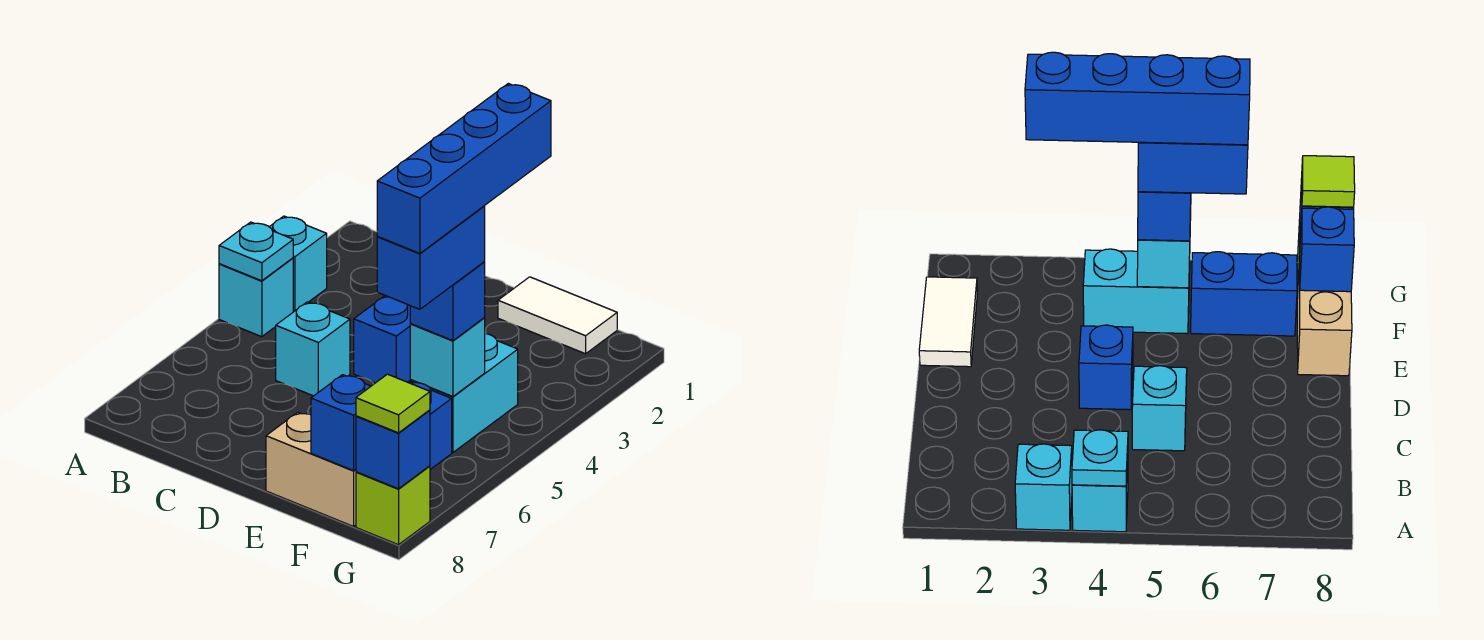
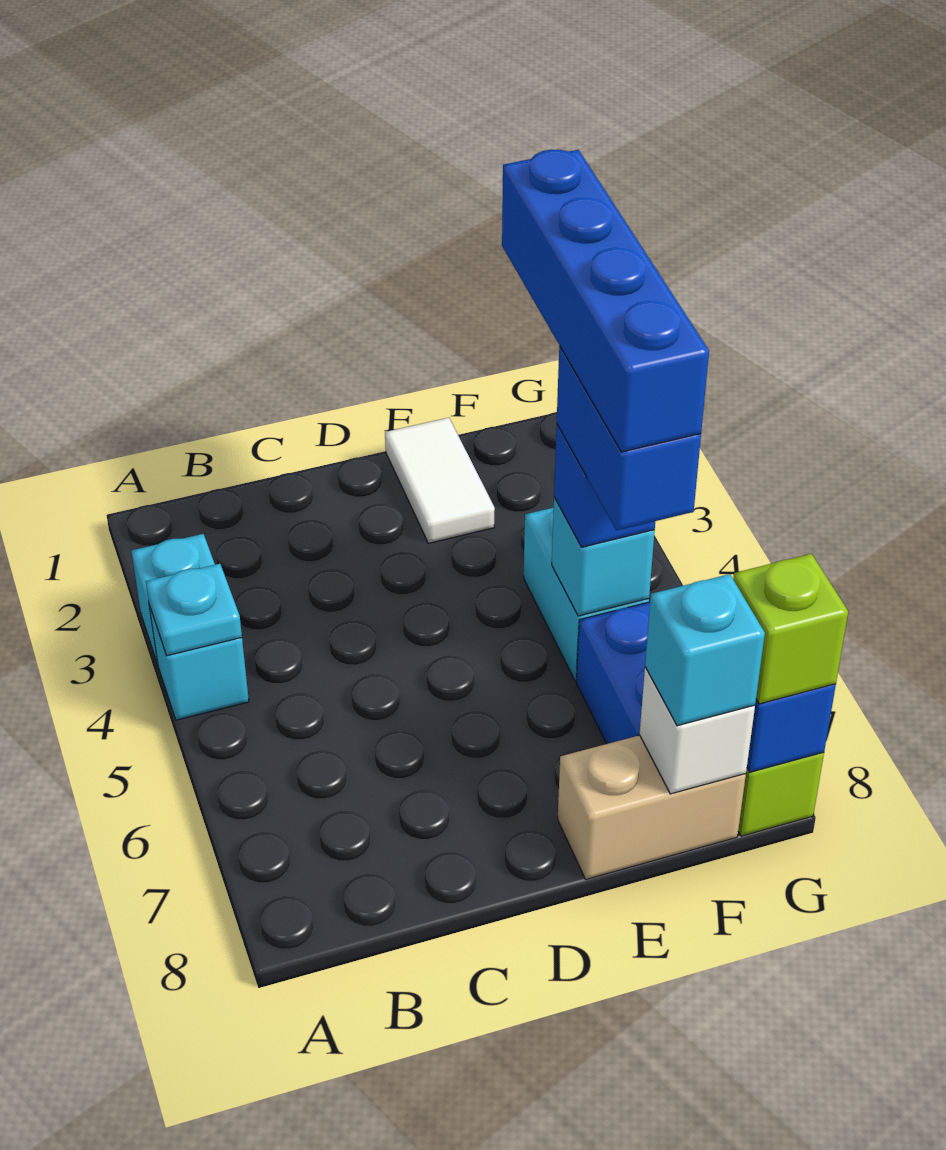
cyan brick C5 level 1 -> cyan brick F8 level 3
blue brick D4 level 1 -> none
white tile E1:F1 level 1 -> white tile E1:E2 level 1
blue brick F8 level 2 -> white brick F8 level 2
lime tile G8 level 3 -> lime brick G8 level 3

